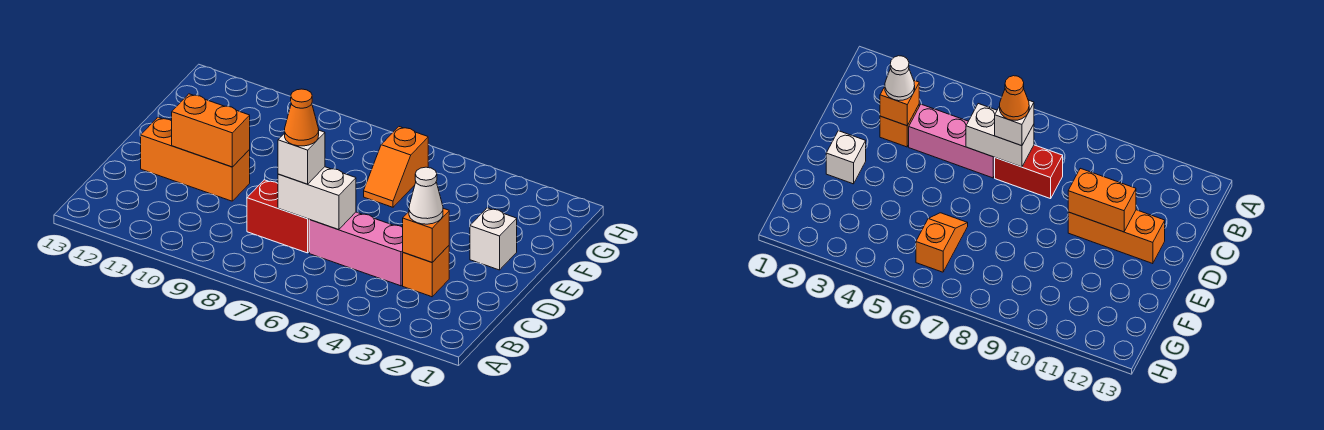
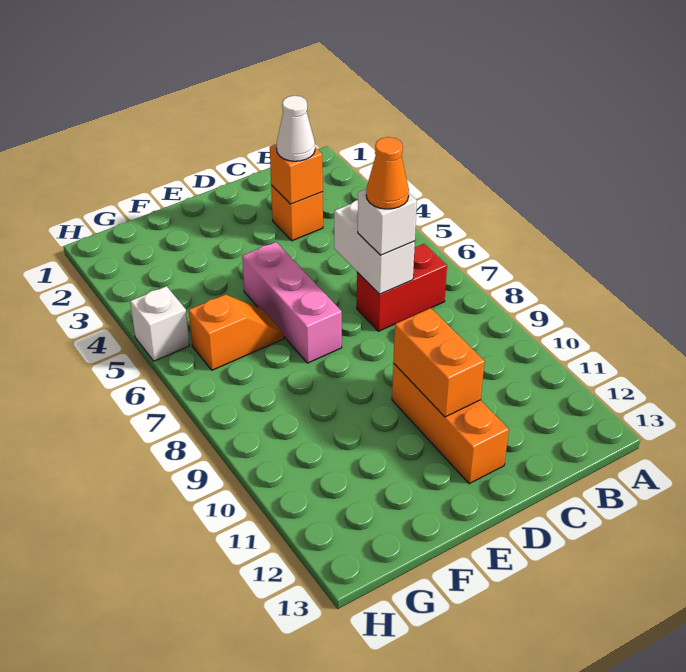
pink brick C4:C6 level 1 -> pink brick E5:E7 level 1
red brick C7:C8 level 1 -> red brick B7:C7 level 1
white brick E2 level 1 -> white brick H5 level 1

